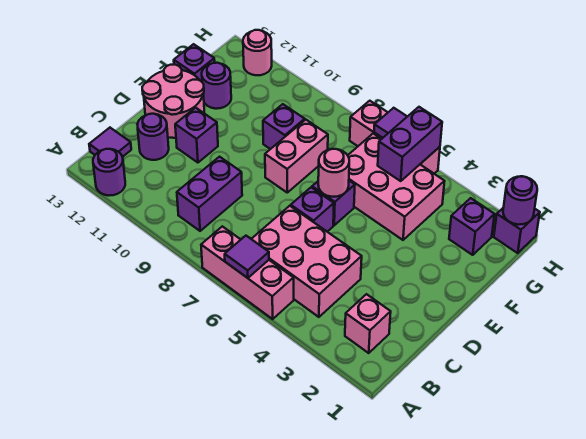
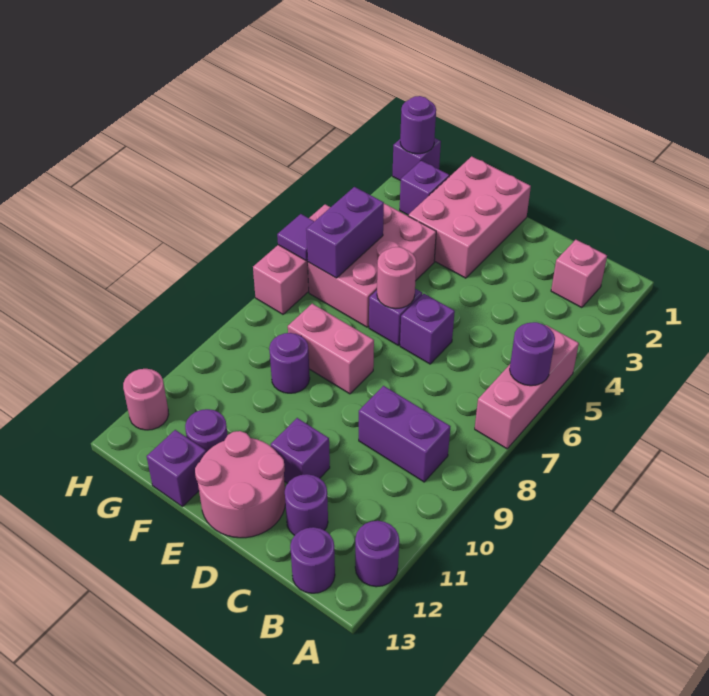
purple tile A6 level 2 -> purple round brick A6 level 2
pink brick B4:C6 level 1 -> pink brick E1:F3 level 1
purple tile B13 level 1 -> purple round brick B13 level 1
purple brick F9 level 1 -> purple round brick F9 level 1
purple brick G5:H5 level 2 -> purple brick G5:G6 level 2

